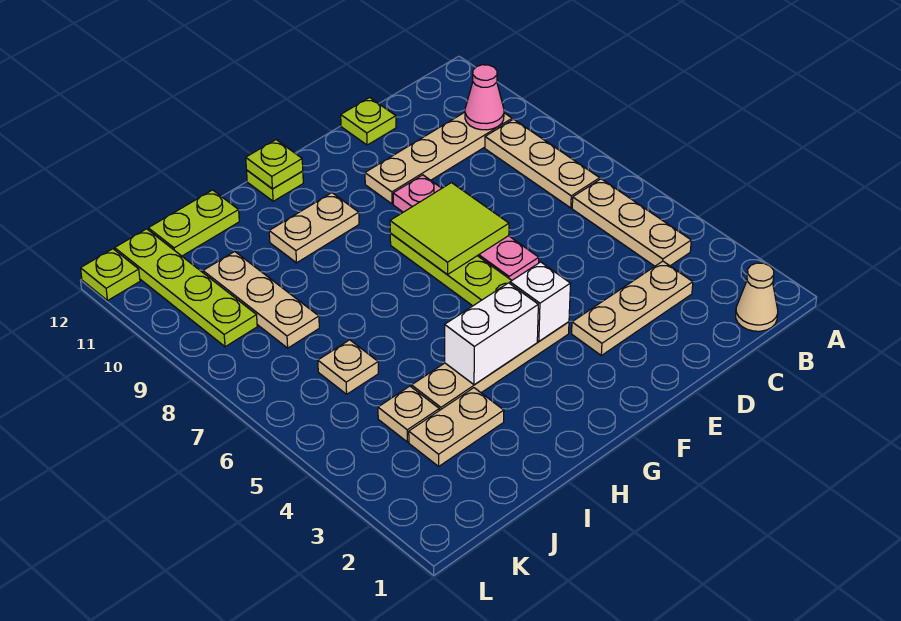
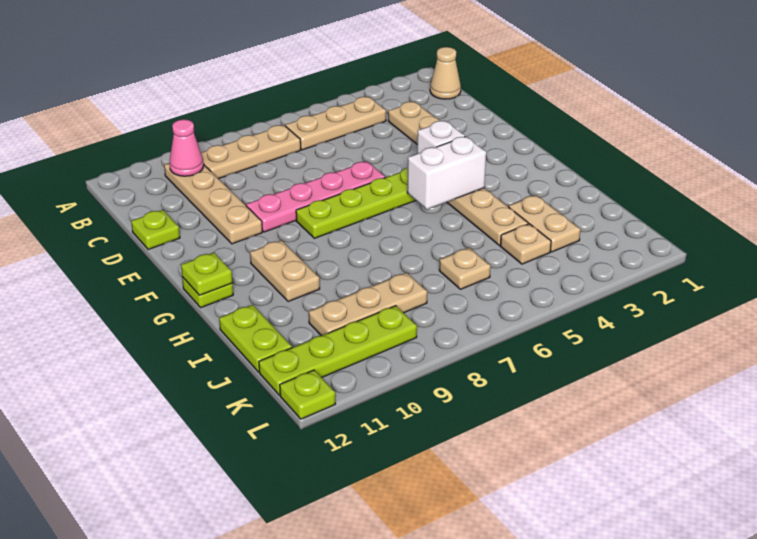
lime tile E7:F8 level 2 -> none
white brick G4:H4 level 2 -> white brick G4:G5 level 2

